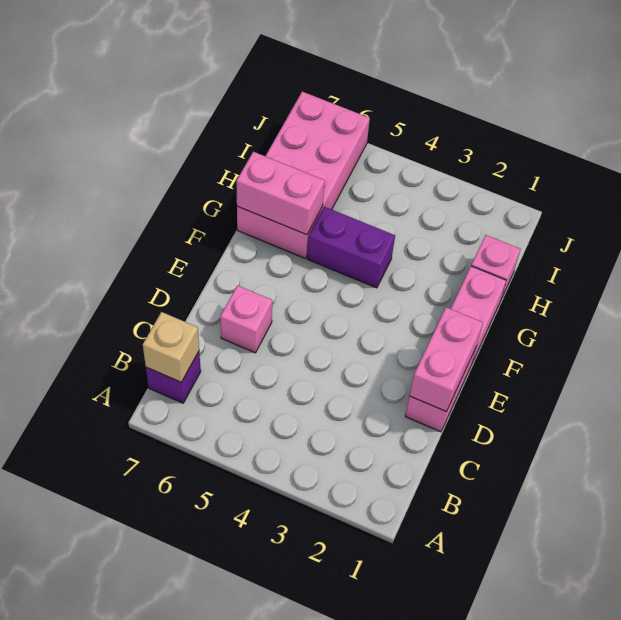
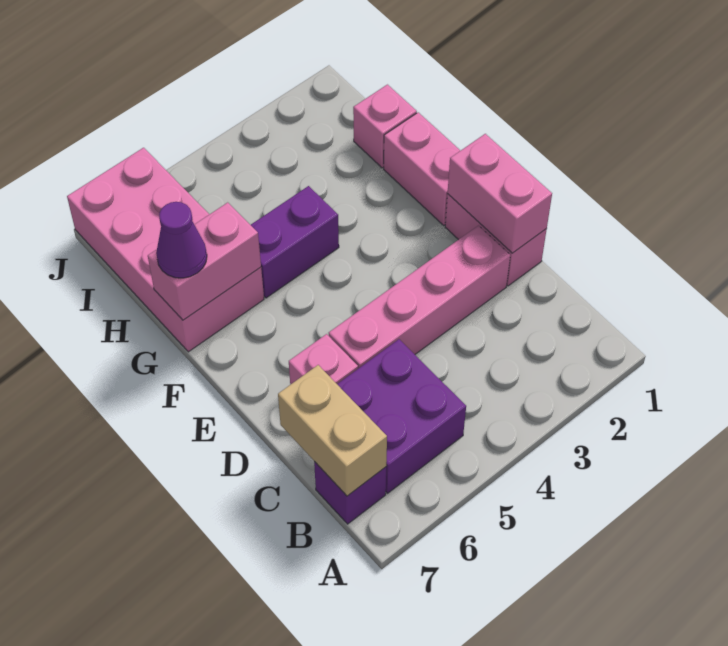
none -> purple brick B5:C6 level 1
tan brick B7 level 2 -> tan brick B7:C7 level 2
none -> pink brick D2:D5 level 1
none -> purple cone G7 level 3

